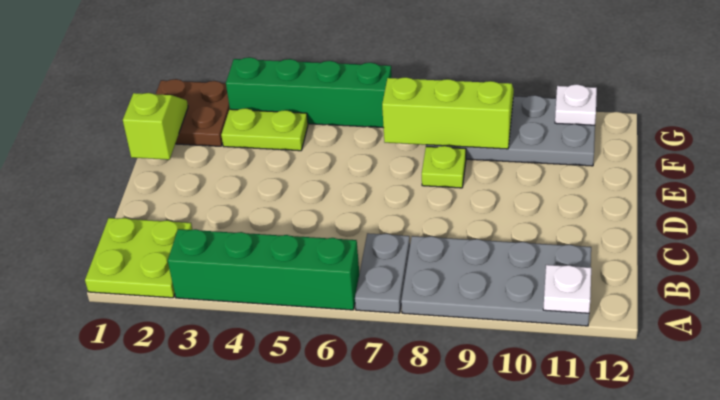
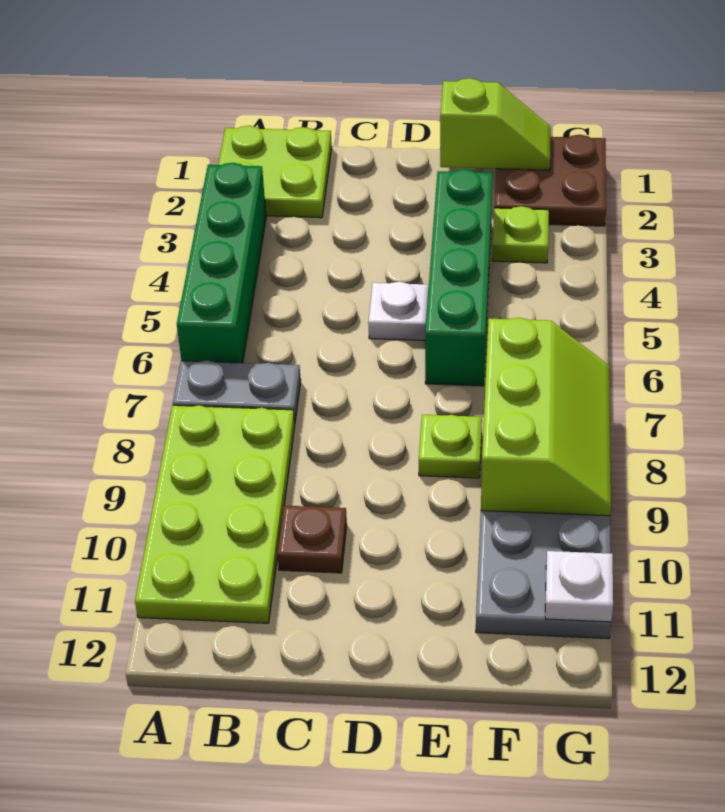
grey plate A8:B11 level 1 -> lime plate A8:B11 level 1
white plate A11 level 2 -> white plate D5 level 1
none -> brown plate C10 level 1
lime plate F3:F4 level 1 -> lime plate F3 level 1
green brick G3:G6 level 1 -> green brick E3:E6 level 1

